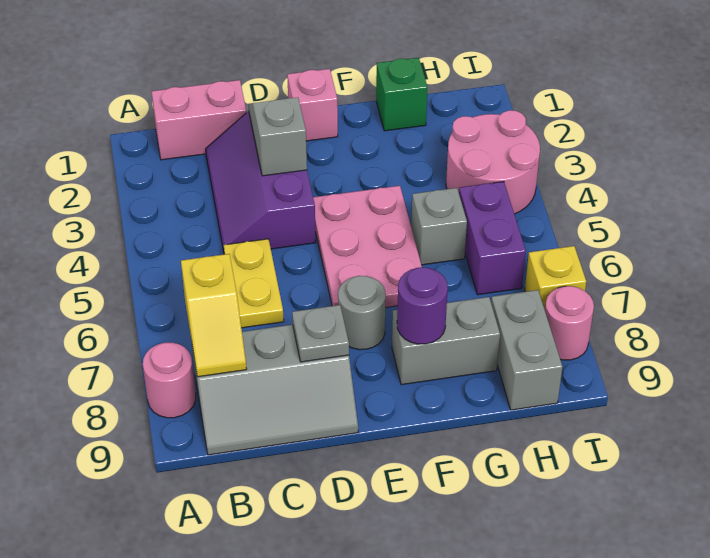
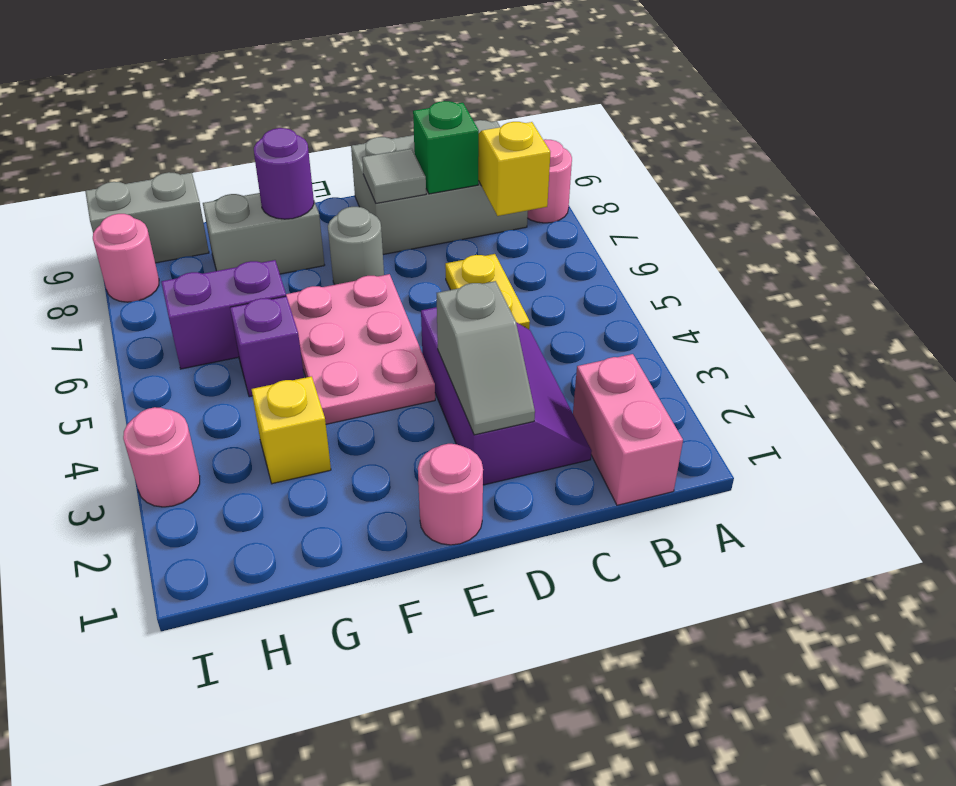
pink brick B1:C1 level 1 -> pink brick B1:B2 level 1
grey slope B8:D9 level 1 top 8 -> grey brick B8:D9 level 1
grey plate D8 level 2 -> grey tile D8 level 2
pink brick E1 level 1 -> pink round brick E1 level 1
green brick G1 level 1 -> green brick C8 level 2
grey brick G5 level 1 -> purple brick G5 level 1
pink round brick H3:I4 level 1 -> pink round brick I3 level 1
purple brick H5:H6 level 1 -> purple brick G6:H6 level 1
grey brick H8:H9 level 1 -> grey brick H9:I9 level 1
yellow brick I7 level 1 -> yellow brick G3 level 1

